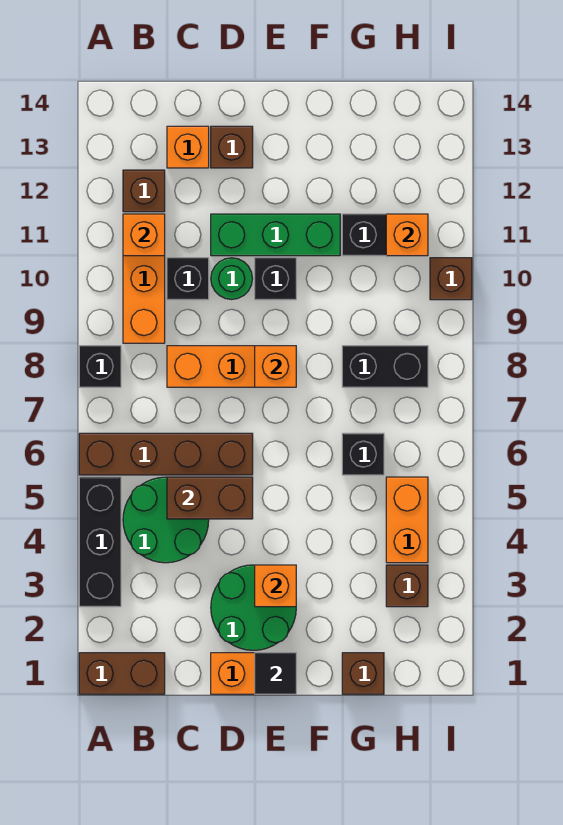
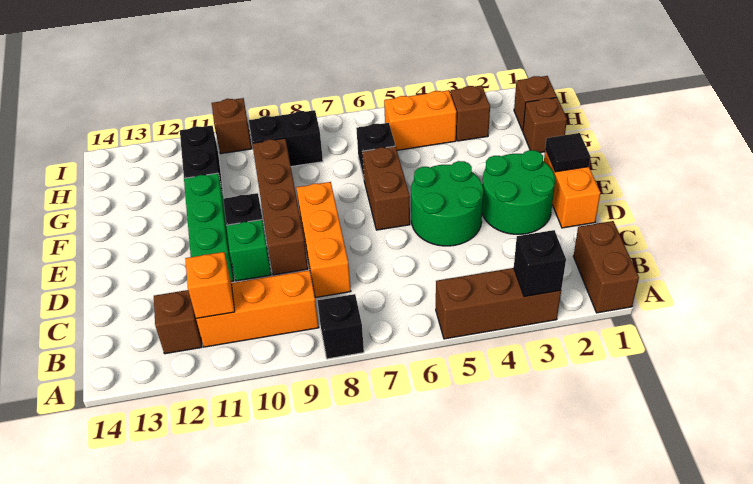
black brick A3:A5 level 1 -> brown brick A3:A5 level 1
brown brick A6:D6 level 1 -> brown brick D9:G9 level 1
green round brick B4:C5 level 1 -> green round brick D4:E5 level 1
brown brick C5:D5 level 2 -> brown brick E6:F6 level 1
black brick C10 level 1 -> black brick A3 level 2
orange brick C13 level 1 -> none
green round brick D10 level 1 -> green brick D10 level 1
brown brick D13 level 1 -> brown brick H1 level 1
orange brick E3 level 2 -> none
orange brick E8 level 2 -> none
black brick G8:H8 level 1 -> black brick H8:H9 level 1
orange brick H11 level 2 -> none

